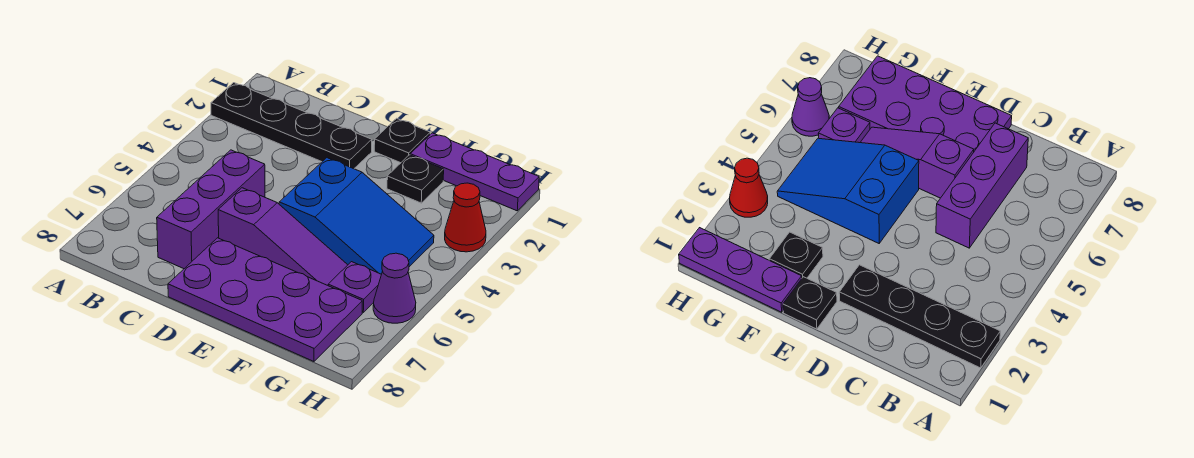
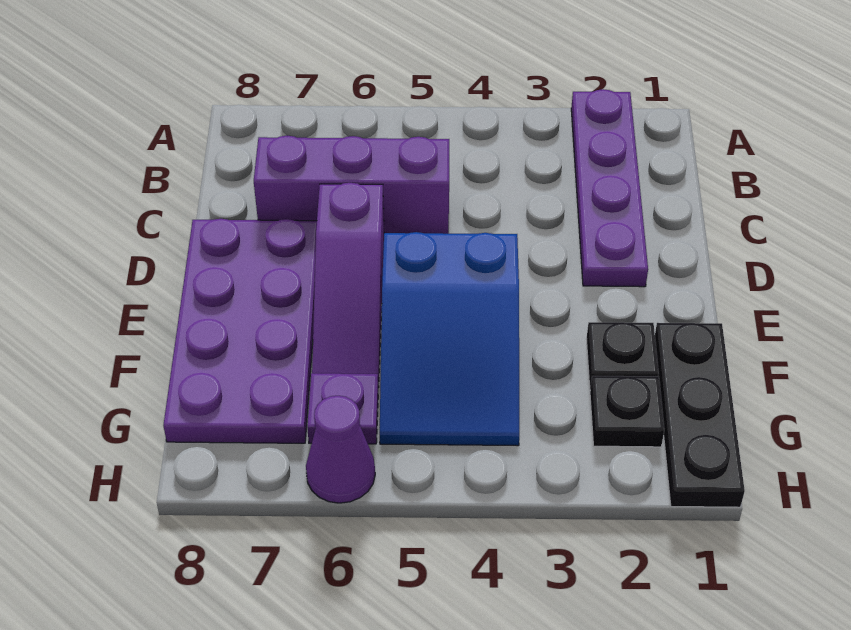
black plate A2:D2 level 1 -> purple plate A2:D2 level 1
black plate E1 level 1 -> black plate G2 level 1
purple plate F1:H1 level 1 -> black plate F1:H1 level 1
red cone H3 level 1 -> none

